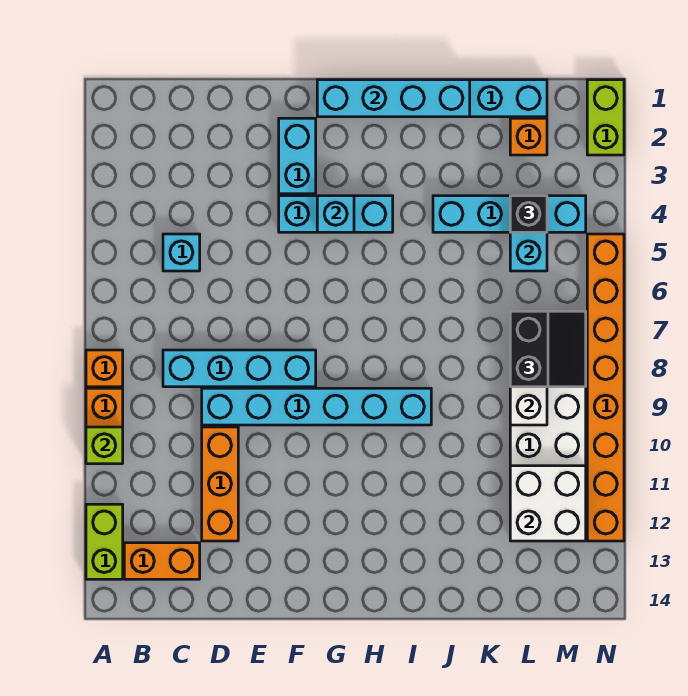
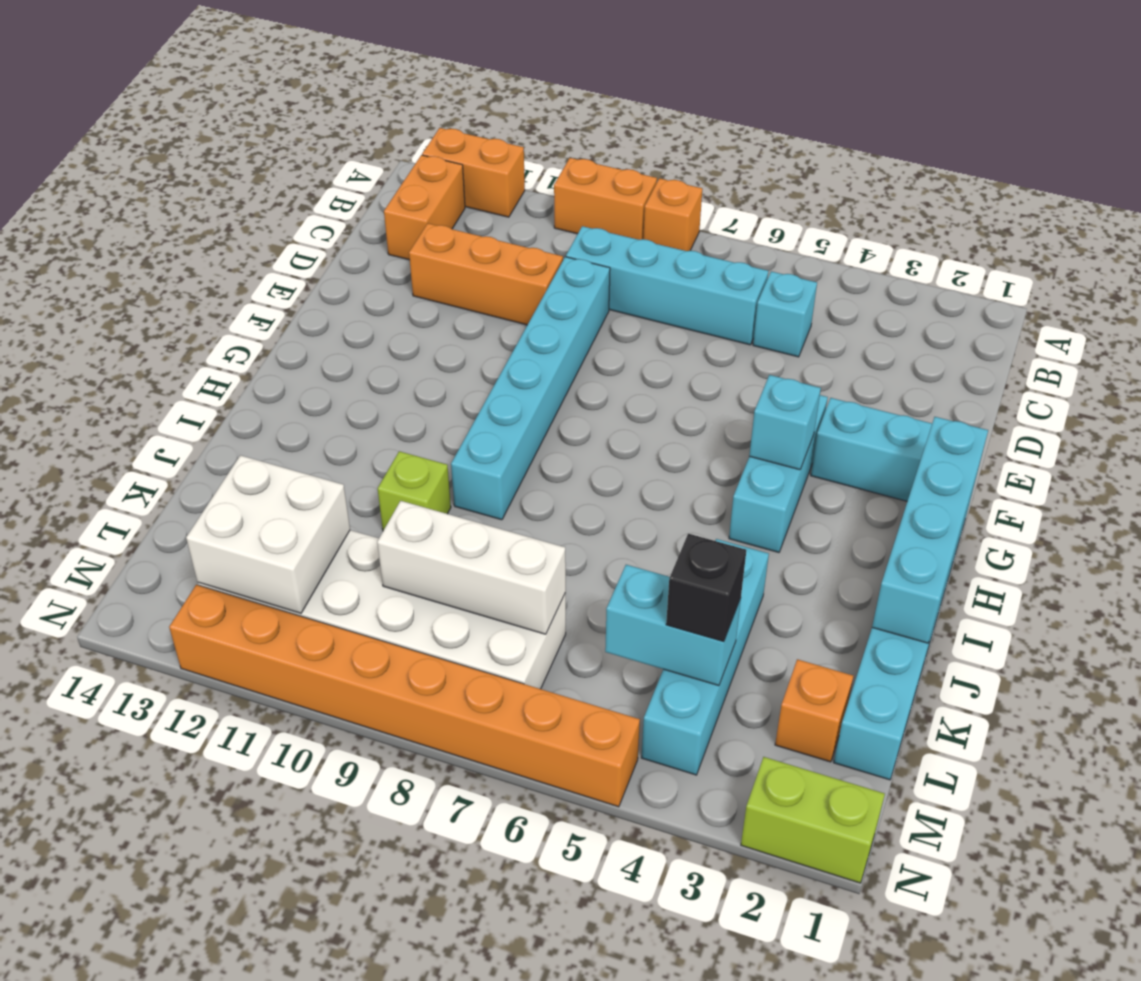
lime brick A10 level 2 -> lime brick J10 level 1
lime brick A12:A13 level 1 -> orange brick A12:A13 level 1
cyan brick C8:F8 level 1 -> cyan brick C6:C9 level 1
black slope L7:M8 level 3 top L -> none

